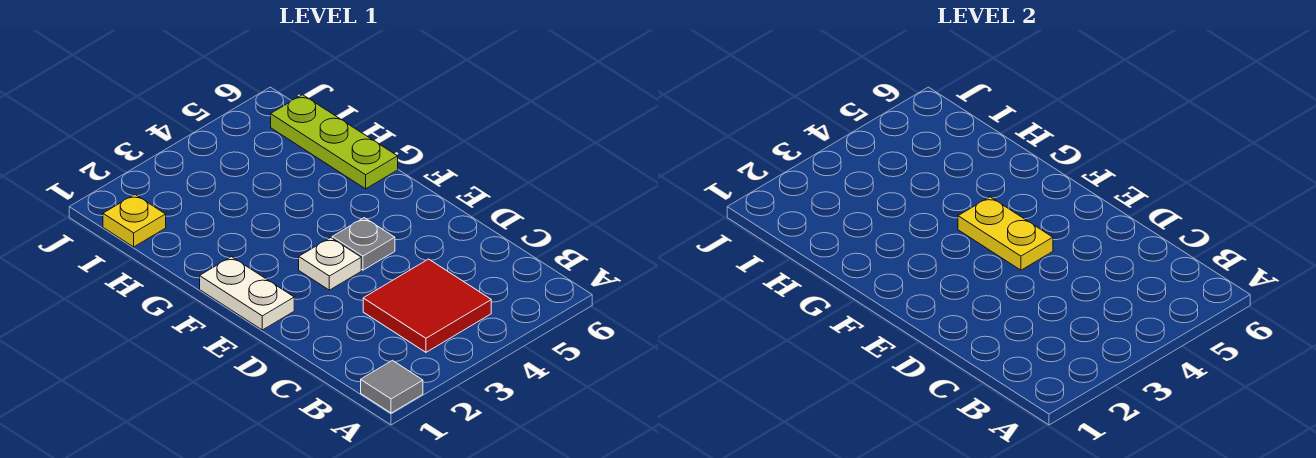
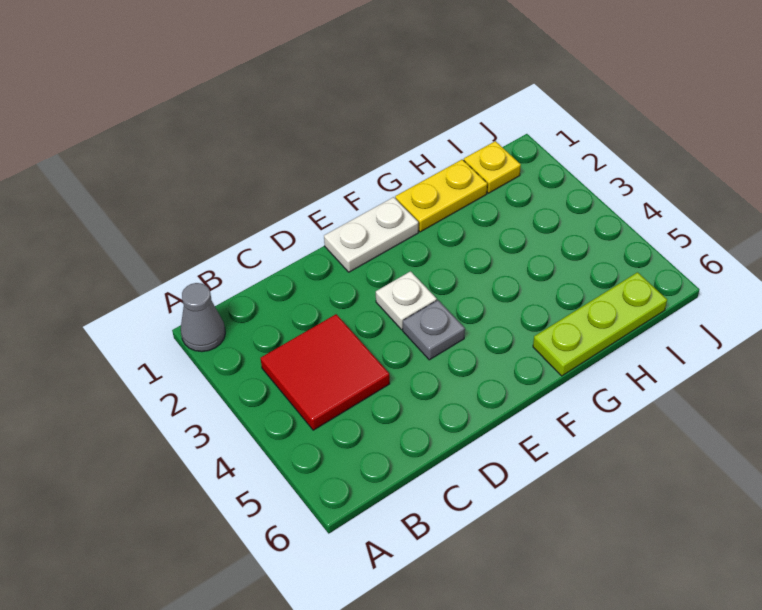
grey tile A1 level 1 -> grey cone A1 level 1
yellow plate E4:F4 level 2 -> yellow plate G1:H1 level 1

